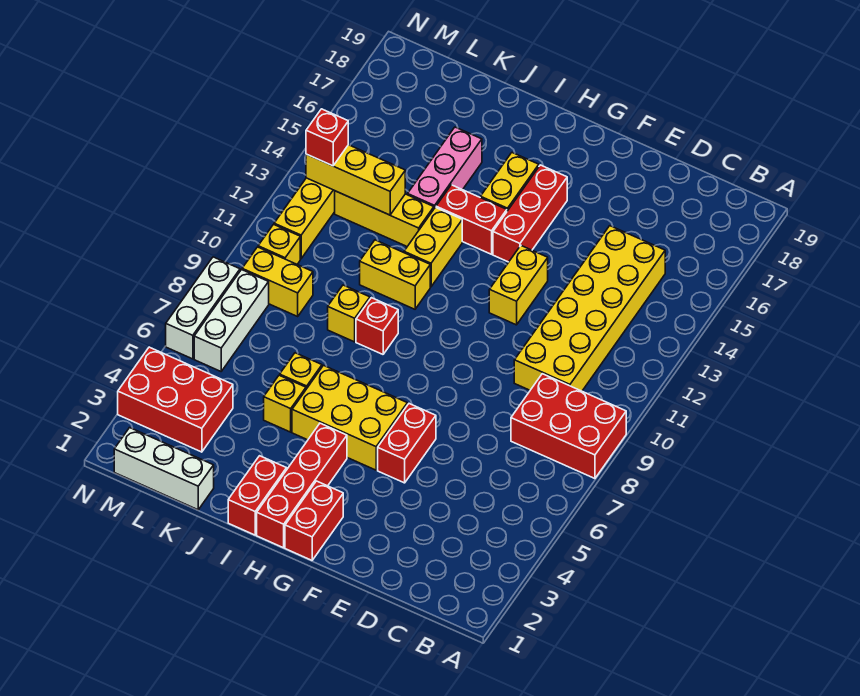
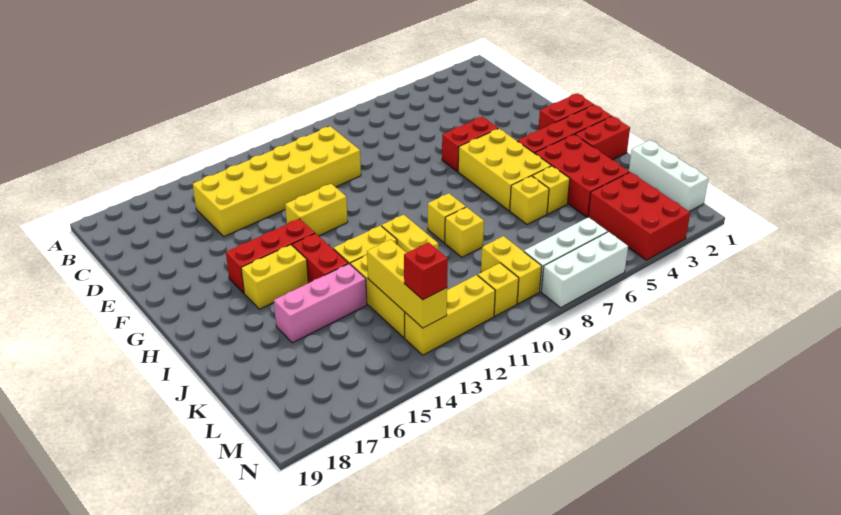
red brick A8:C9 level 1 -> red brick I3:K4 level 1
red brick I9 level 1 -> yellow brick I9 level 1

